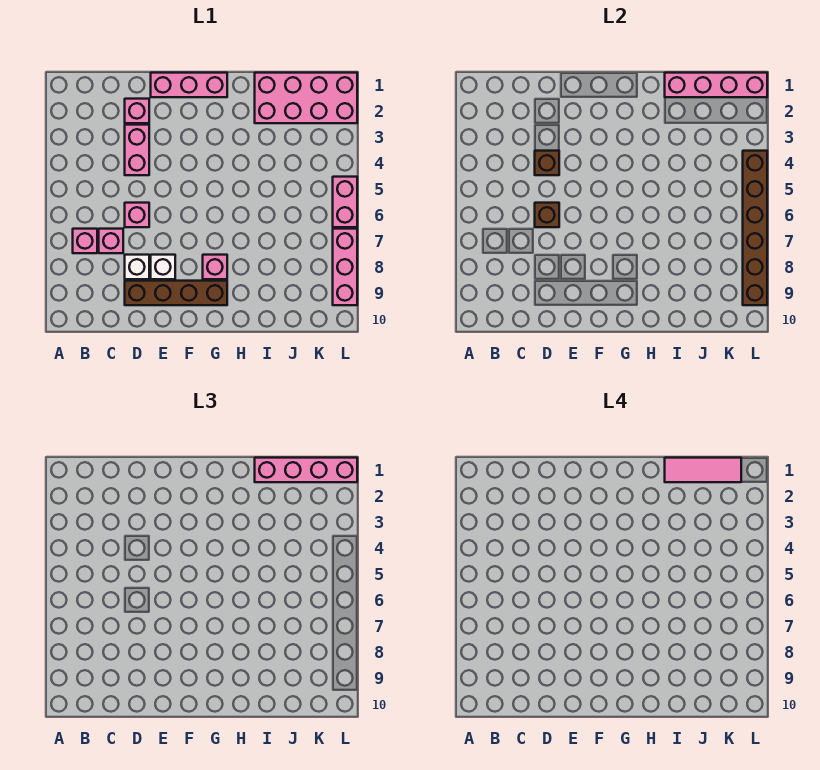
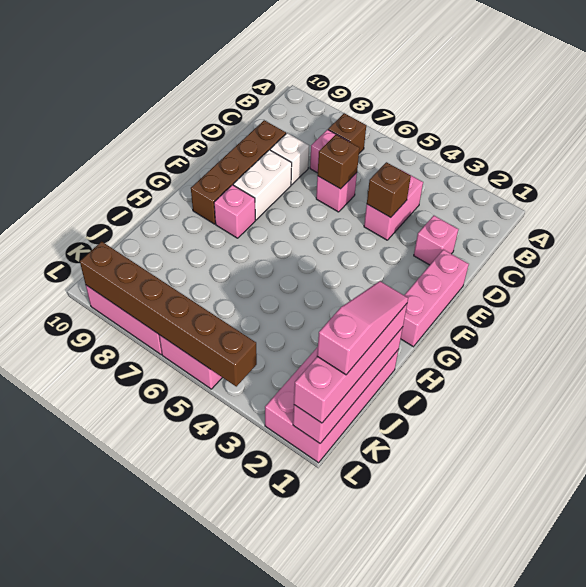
pink brick B7 level 1 -> brown brick B7 level 1
pink brick D3:D4 level 1 -> pink brick C4:D4 level 1
white brick E8 level 1 -> white brick E8:F8 level 1
pink tile I1:K1 level 4 -> pink slope I1:K1 level 4 top K

